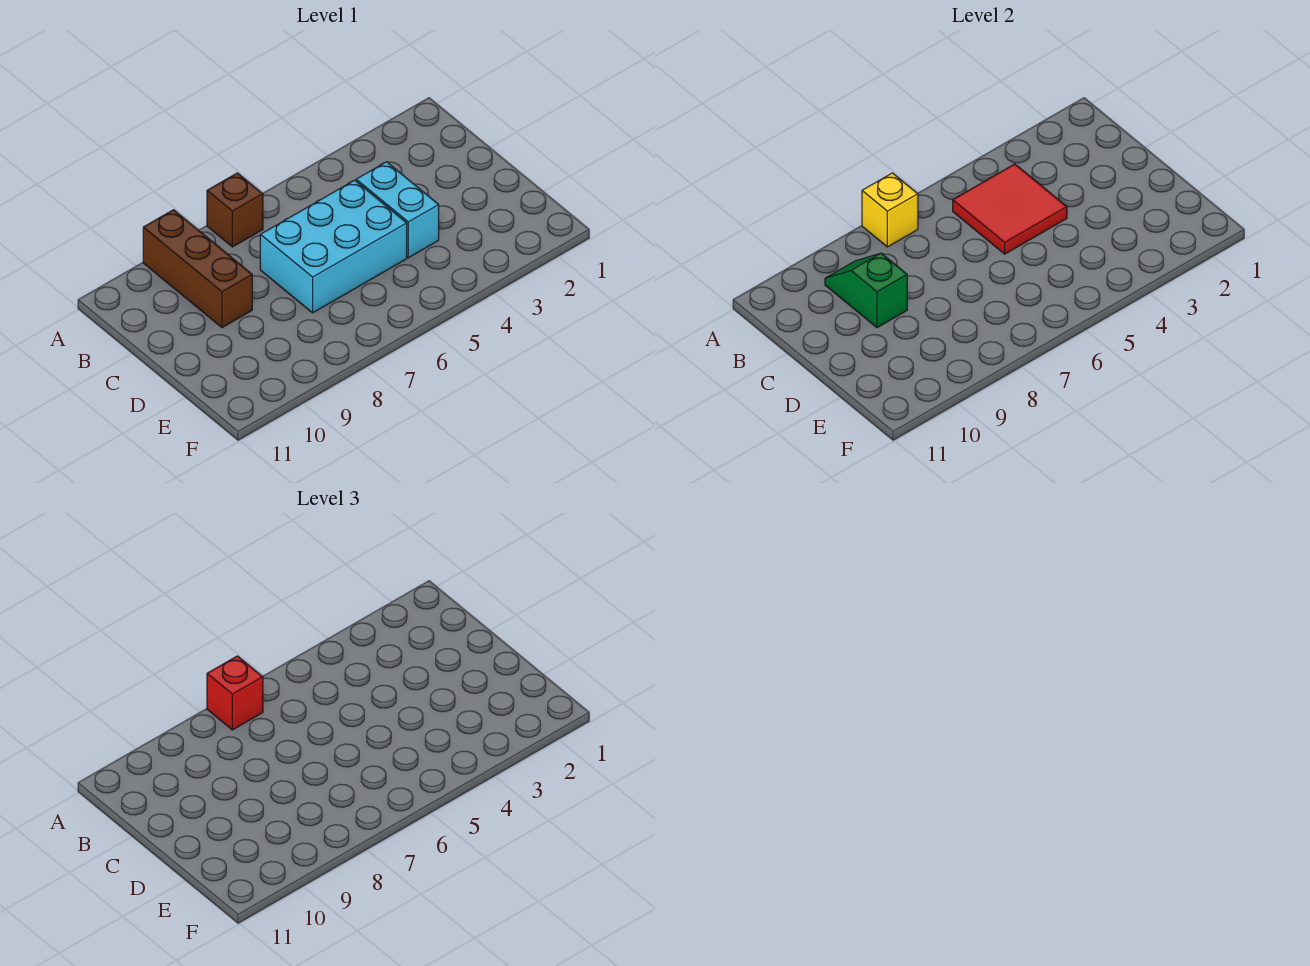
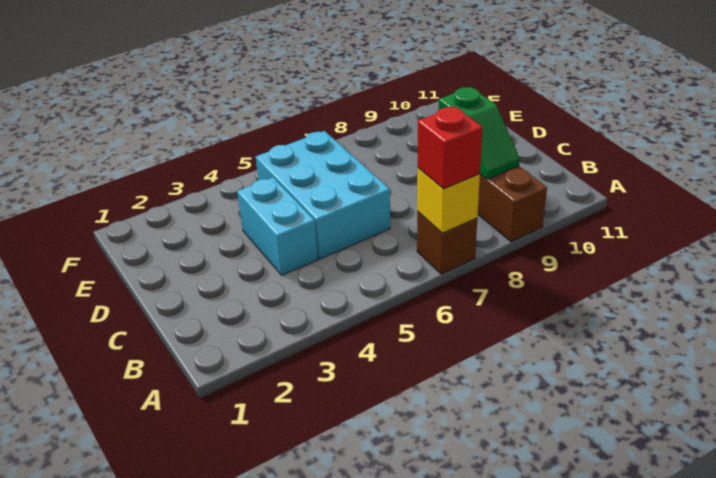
red tile B4:C5 level 2 -> none
cyan brick C5:D7 level 1 -> cyan brick C5:E6 level 1

